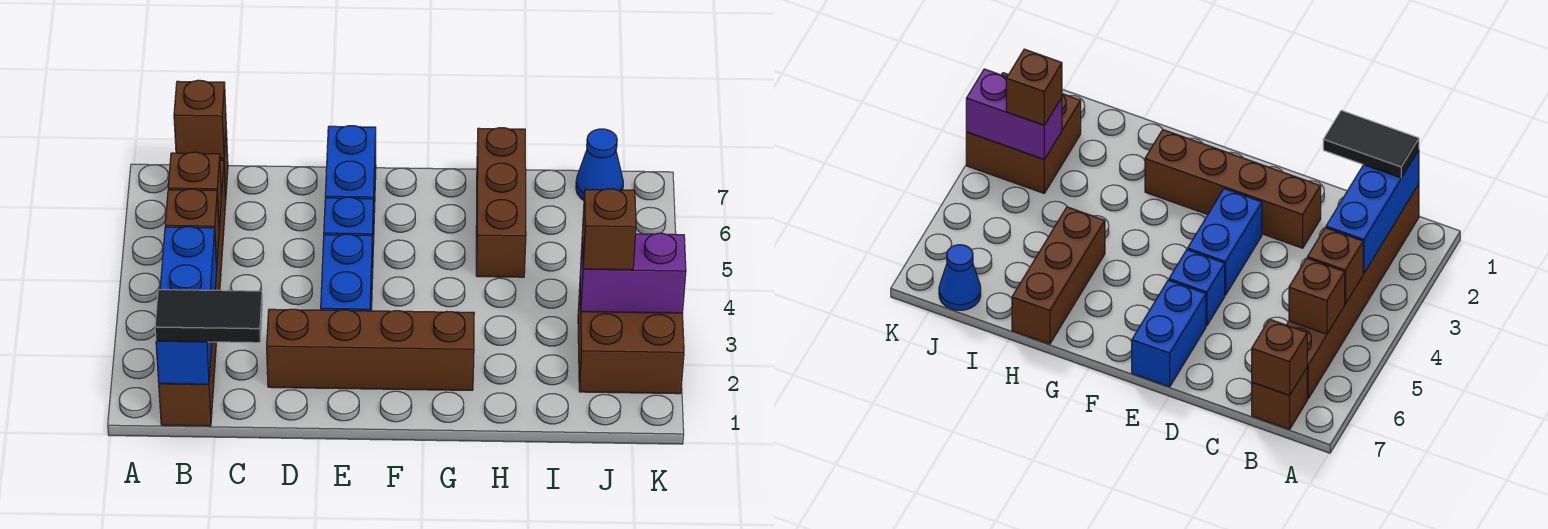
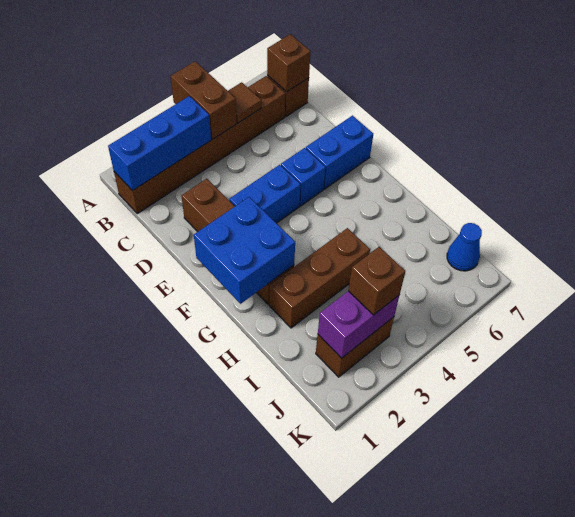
black tile B1:C1 level 3 -> none
brown brick B4 level 2 -> brown brick A4:B4 level 2
brown brick B5 level 2 -> brown tile B5 level 2
none -> blue brick F1:G2 level 2
brown brick H5:H7 level 1 -> brown brick H2:H4 level 1
brown brick J2:K3 level 1 -> brown brick J2:J3 level 1
purple brick J3:K3 level 2 -> purple brick J2:J3 level 2

